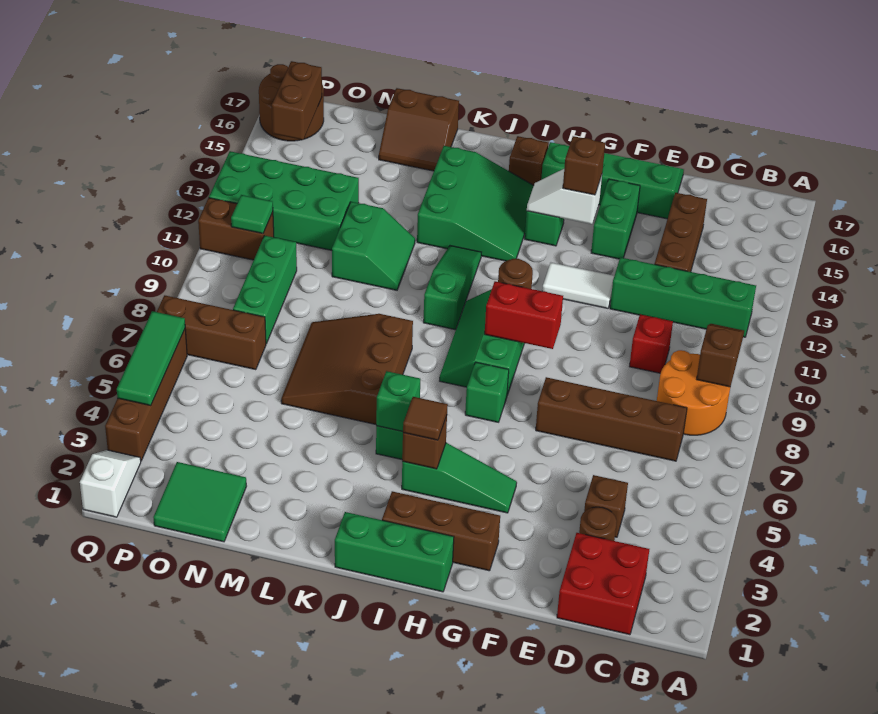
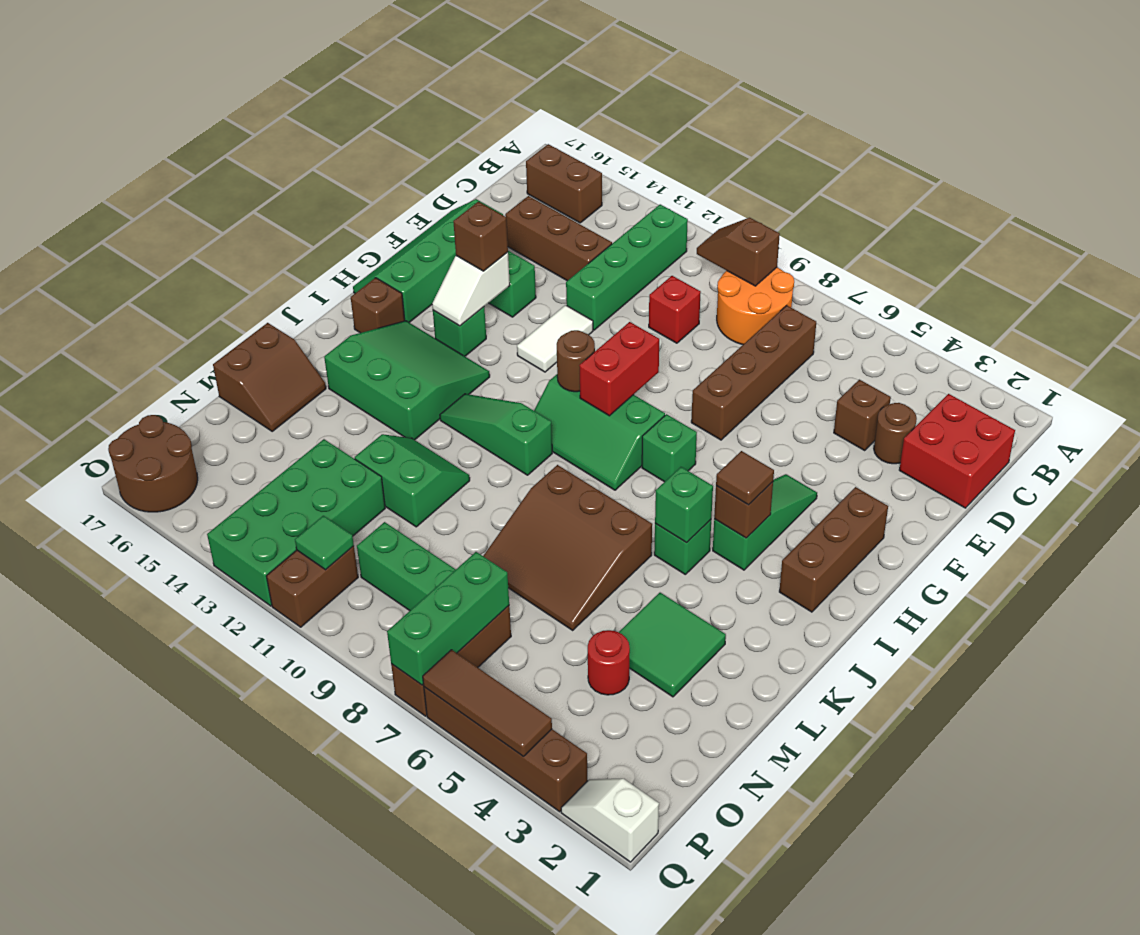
green brick H1:J1 level 1 -> green brick O7:Q7 level 2
green tile N1:O2 level 1 -> green tile L3:M4 level 1
none -> red round brick N4 level 1
brown brick P15:P16 level 2 -> brown brick B15:B16 level 1
green tile Q4:Q6 level 2 -> brown tile Q4:Q6 level 2

